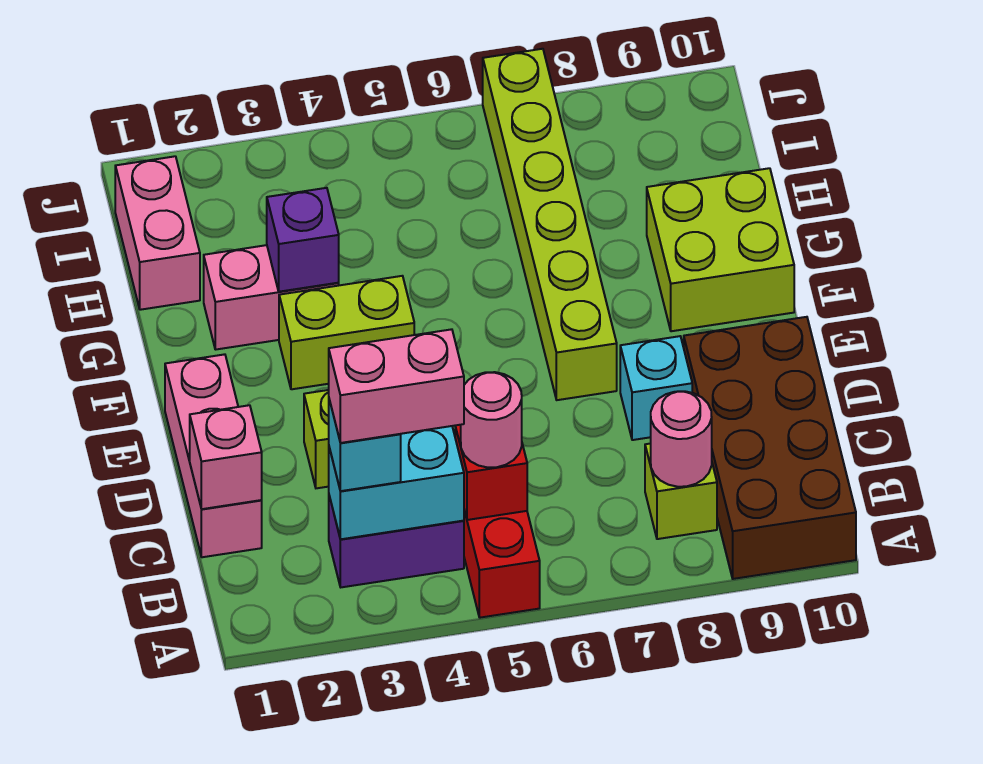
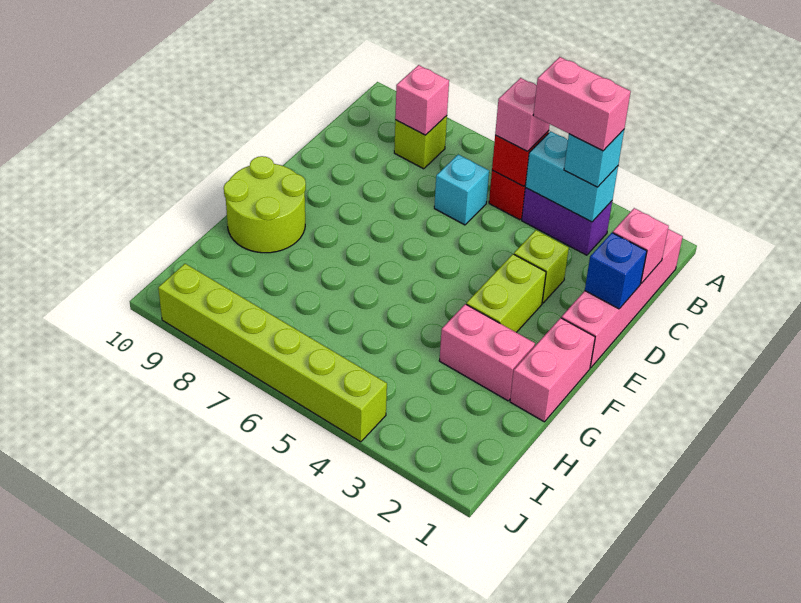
brown brick A9:D10 level 1 -> none
pink round brick B5 level 3 -> pink brick B5 level 3
pink round brick B8 level 2 -> pink brick B8 level 2
pink brick C1:E1 level 1 -> pink brick B1:E1 level 1
none -> blue brick D1 level 2
cyan brick D8 level 1 -> cyan brick C6 level 1
lime brick E7:J7 level 1 -> lime brick J4:J9 level 1
lime brick F3:F4 level 1 -> lime brick E3:F3 level 1
lime brick F9:G10 level 1 -> lime round brick F9:G10 level 1
purple brick G3 level 2 -> none
pink brick H1:I1 level 1 -> pink brick F1:G1 level 1

